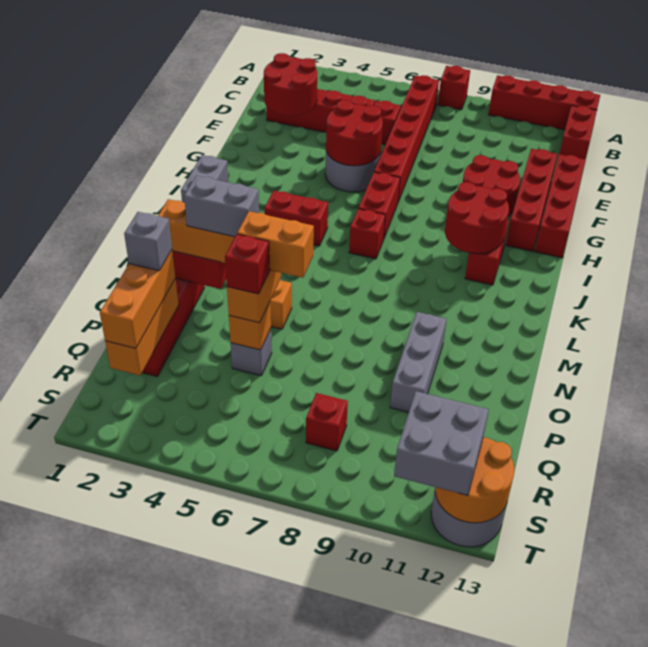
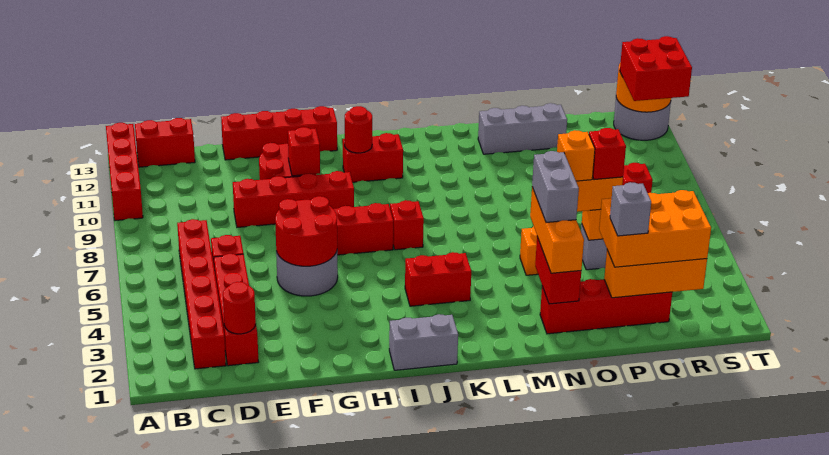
red brick A8 level 1 -> red brick G10 level 2
red brick B7:G7 level 1 -> red brick C2:C7 level 1
red round brick D2:E3 level 2 -> red round brick D2 level 2
red brick E12:H12 level 1 -> red brick E9:H9 level 1
red round brick I10:J11 level 2 -> red round brick I11 level 2
red brick J4:J5 level 1 -> red brick J4:K4 level 1
grey brick N10:P10 level 1 -> grey brick N12:P12 level 1
orange brick O5:O6 level 4 -> orange brick O5 level 4
orange brick P2:R2 level 3 -> orange brick P2:R3 level 3
grey brick S11:T12 level 3 -> red brick S11:T12 level 3

